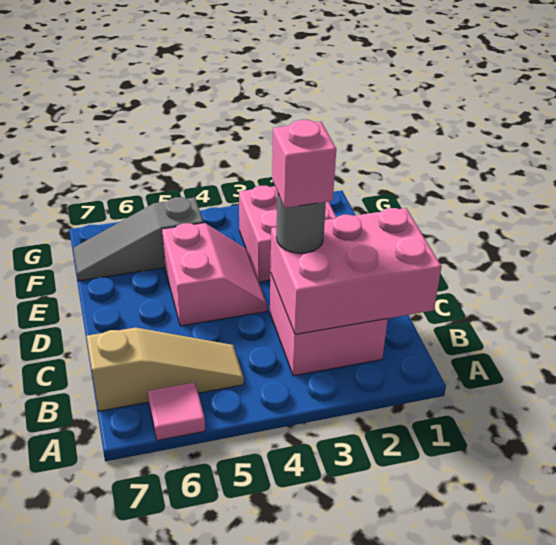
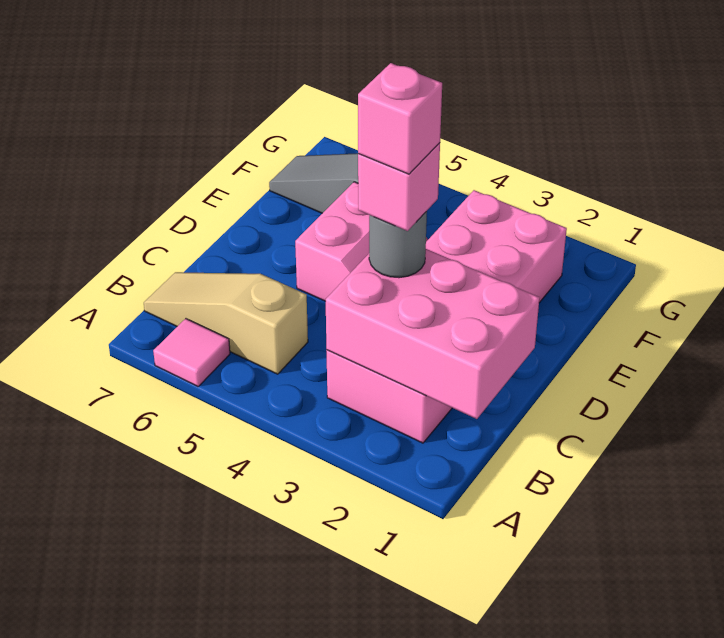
tan slope B5:B7 level 1 top 7 -> tan slope B5:B7 level 1 top 5
none -> pink brick C3 level 5

